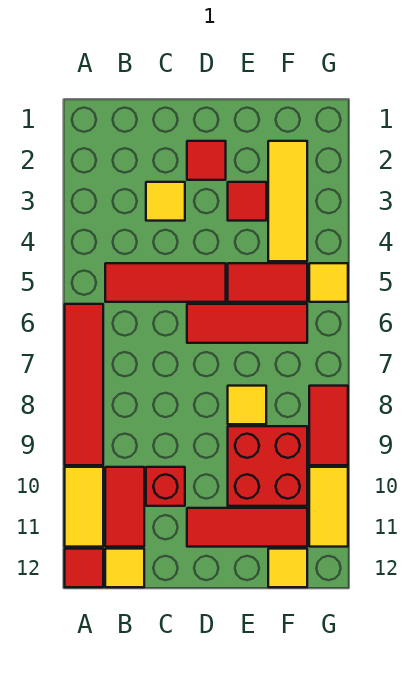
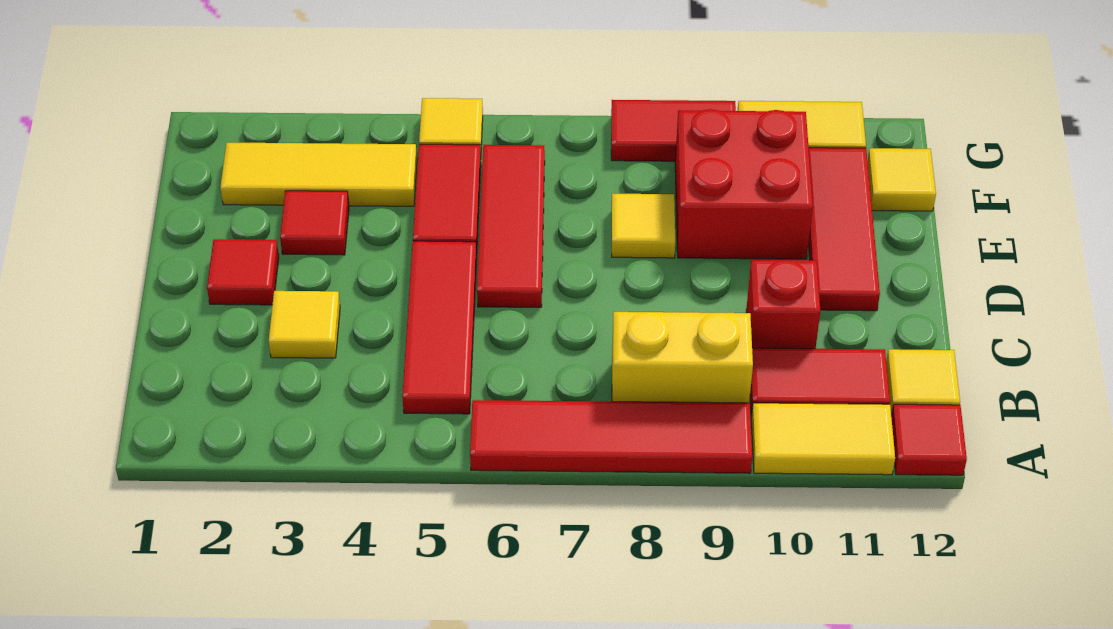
none -> yellow brick B8:B9 level 1

